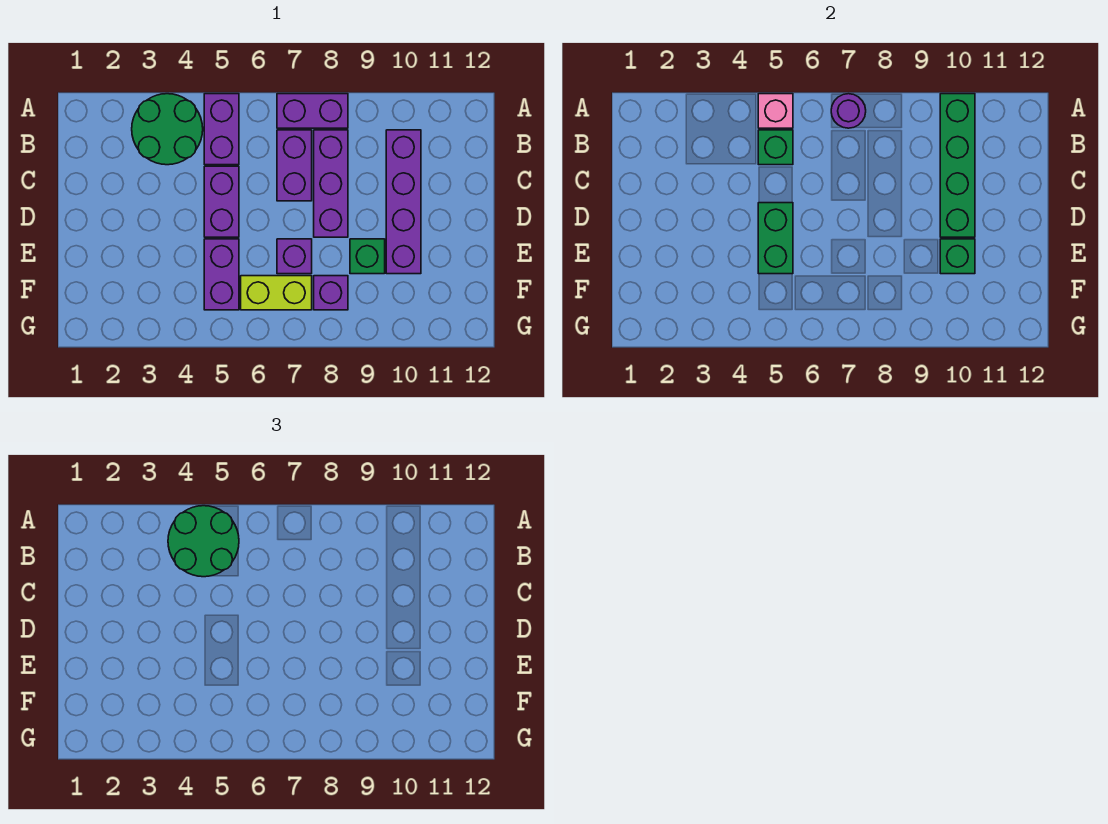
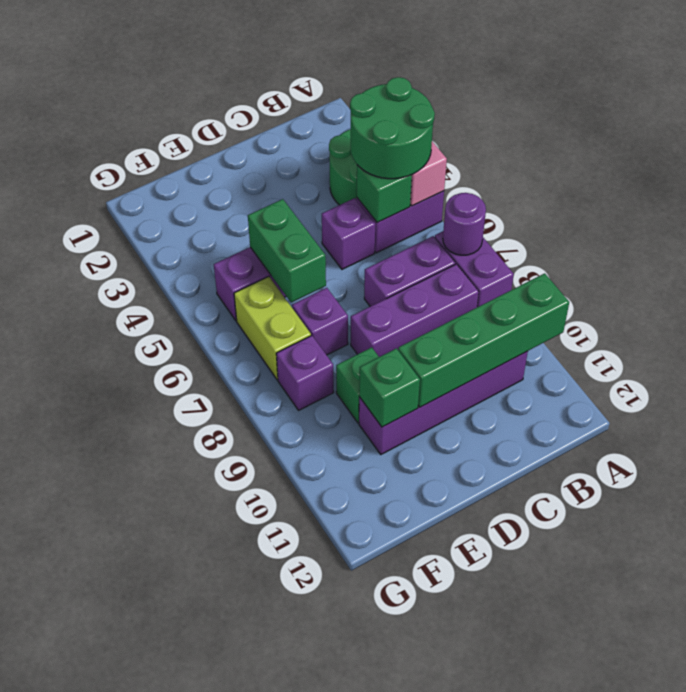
purple brick C5:D5 level 1 -> purple brick C5 level 1
green brick D5:E5 level 2 -> green brick E5:E6 level 2

